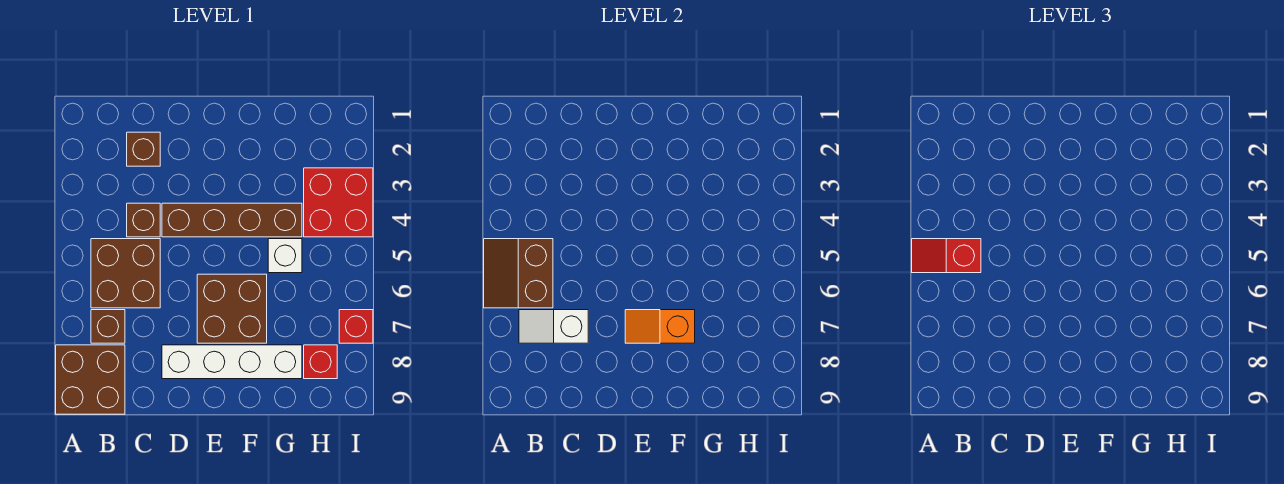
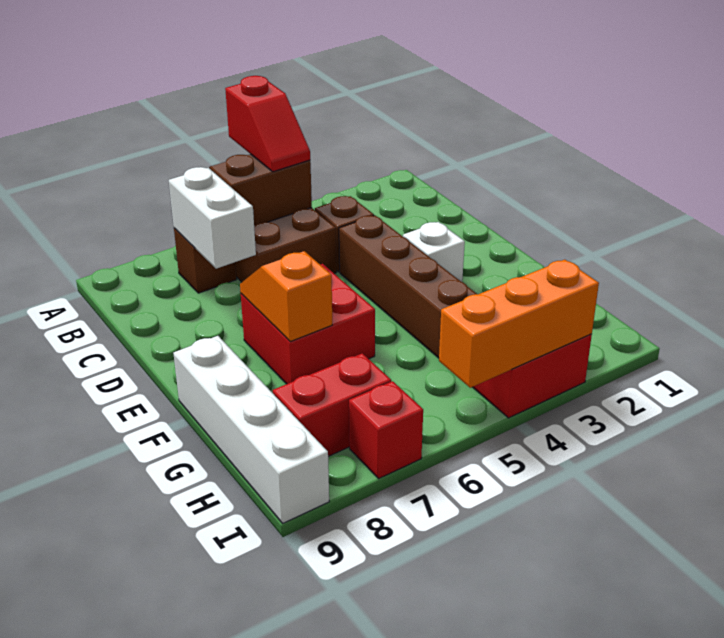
red slope A5:B5 level 3 top B -> red slope A5:B5 level 3 top A
brown brick A8:B9 level 1 -> none
white slope B7:C7 level 2 top C -> white brick B7:C7 level 2
brown brick C2 level 1 -> none
white brick D8:G8 level 1 -> white brick F9:I9 level 1
brown brick E6:F7 level 1 -> red brick E6:F7 level 1
white brick G5 level 1 -> white brick E3 level 1
red brick H8 level 1 -> red brick H7:H8 level 1
none -> orange brick I3:I5 level 2

